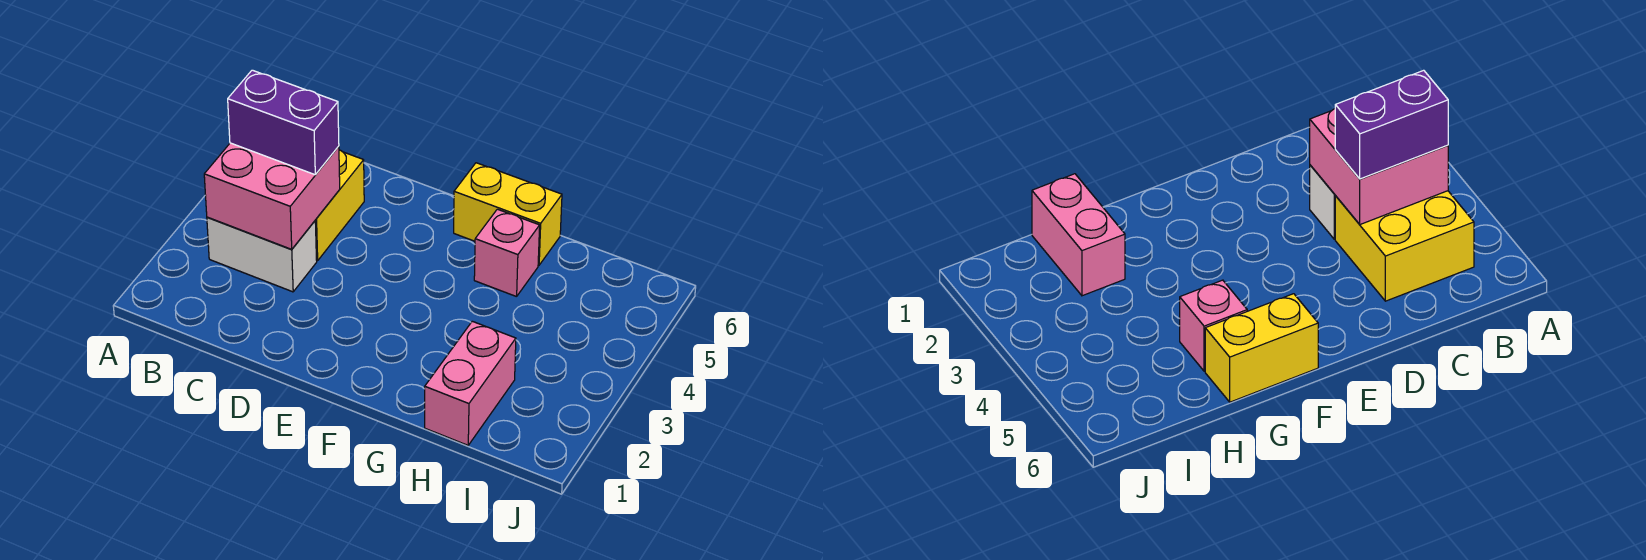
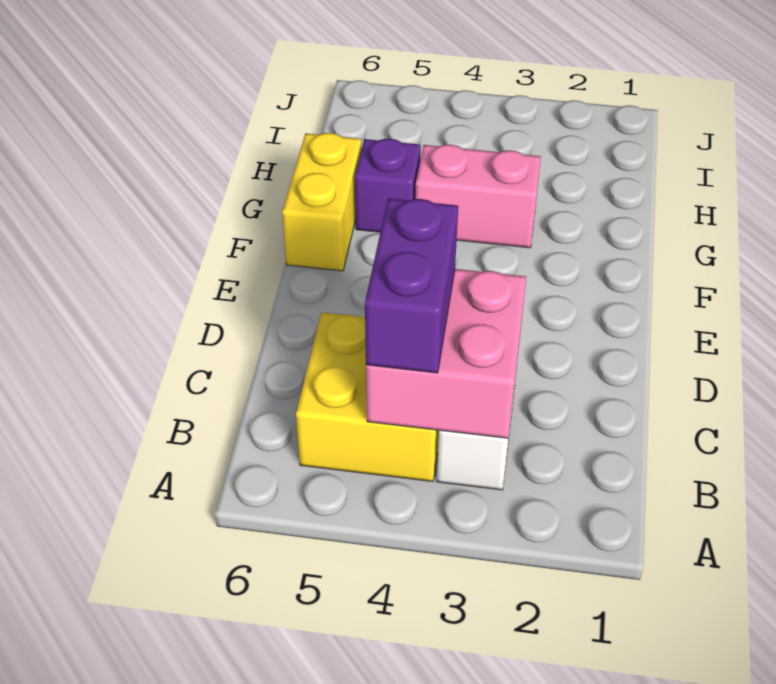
pink brick G5 level 1 -> purple brick G5 level 1
pink brick H1:H2 level 1 -> pink brick G3:G4 level 1

